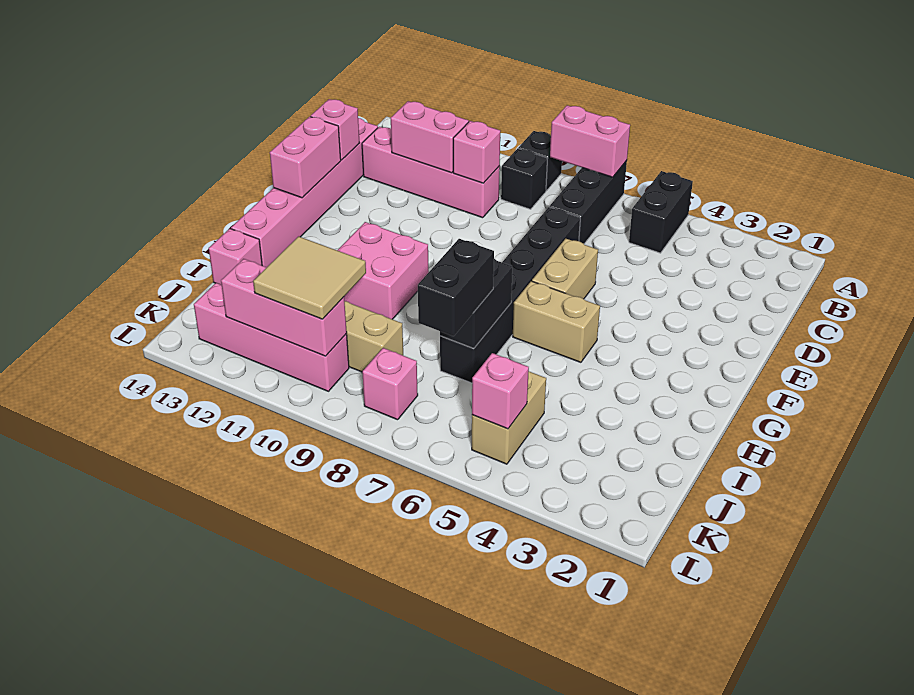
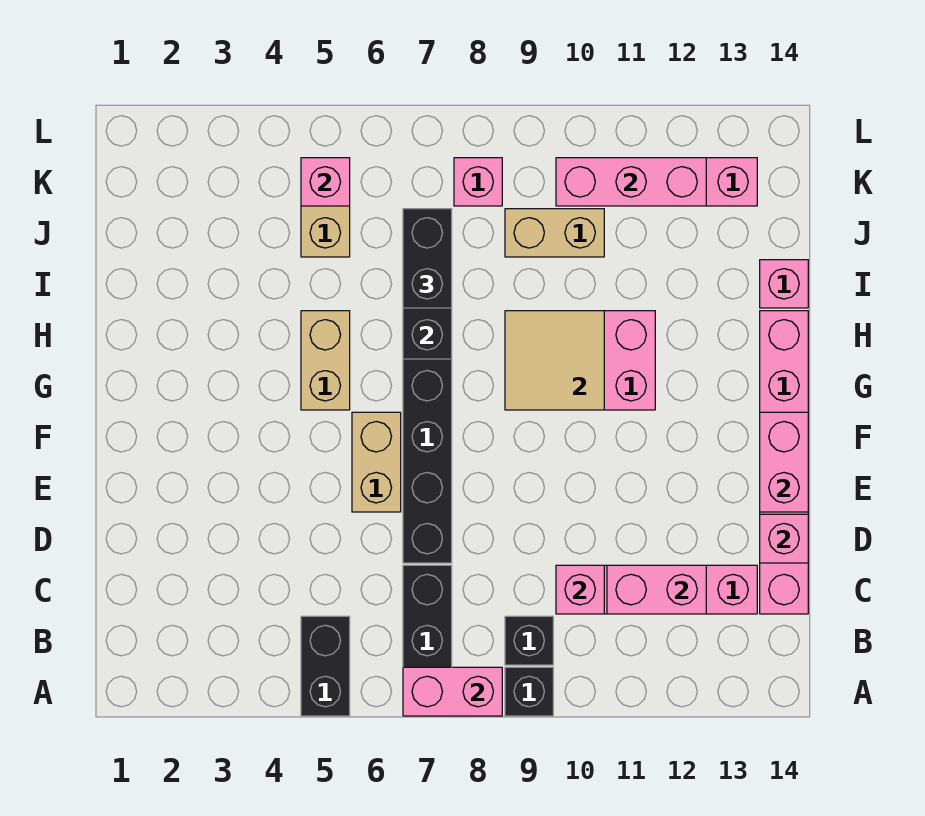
tan brick G5:G6 level 1 -> tan brick G5:H5 level 1
tan tile J10:K11 level 3 -> tan tile G9:H10 level 2

